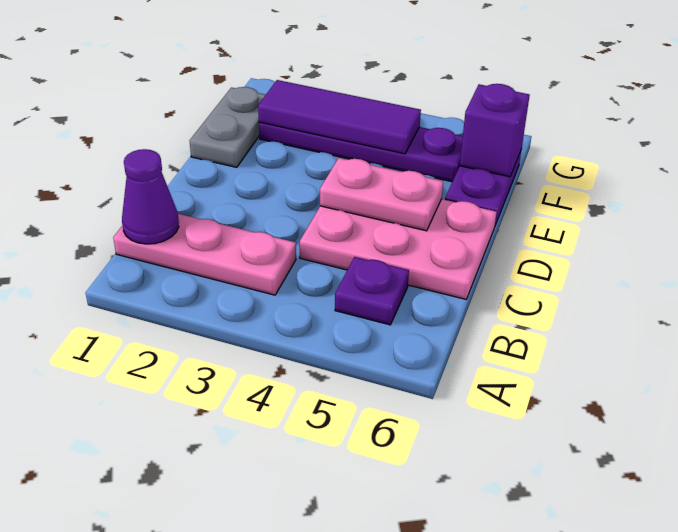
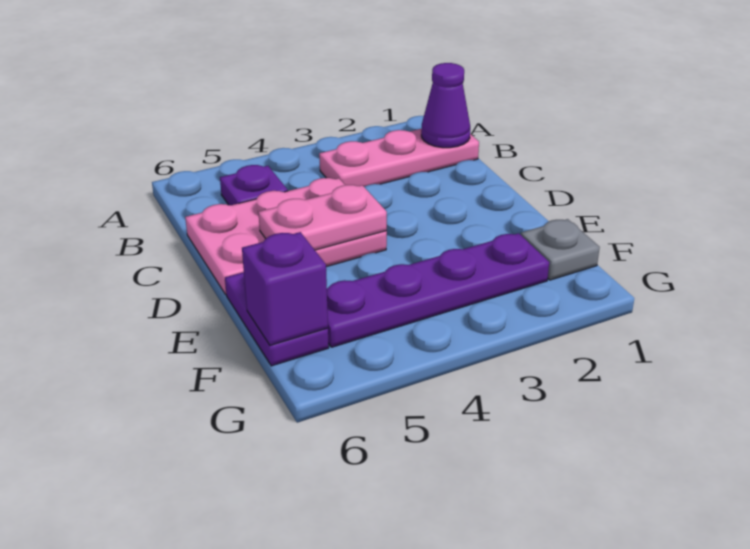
grey plate E1:F1 level 1 -> grey plate F1 level 1
purple tile F2:F4 level 2 -> none

